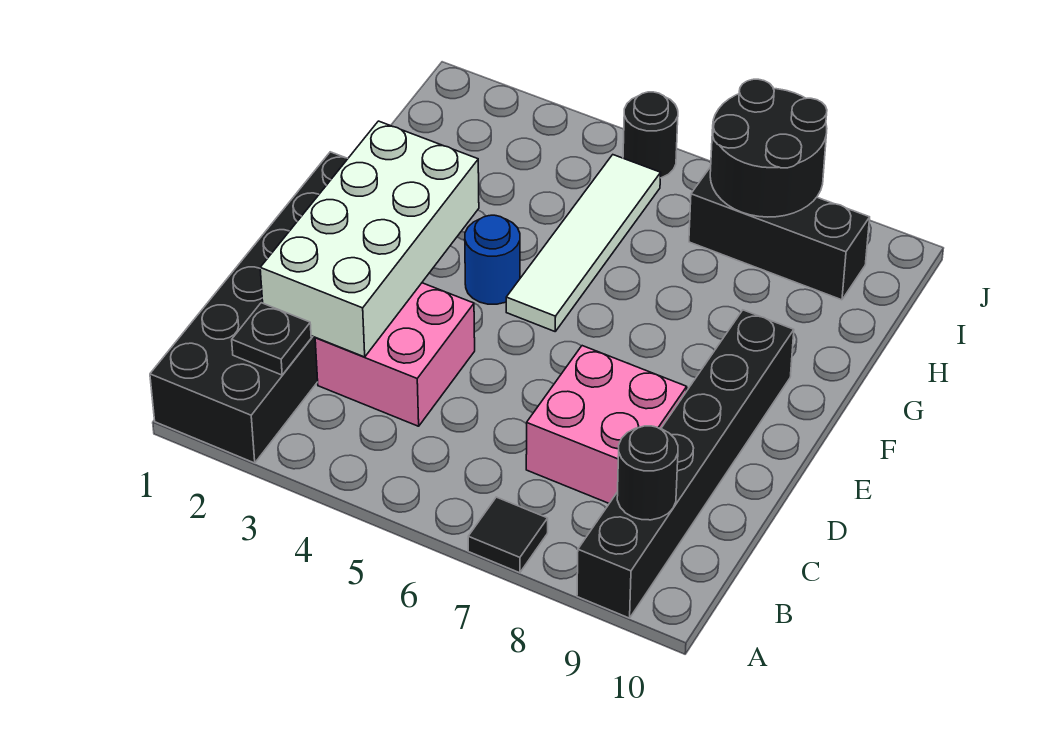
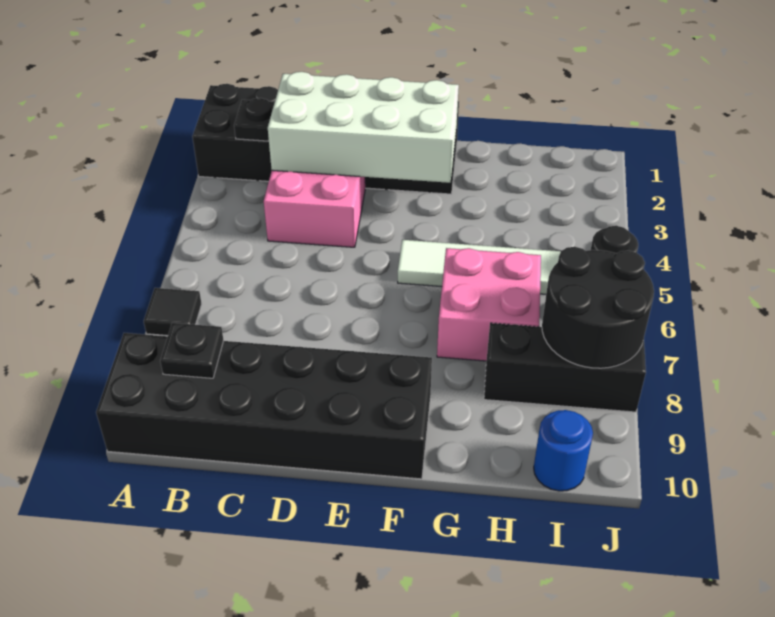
black brick A9:F9 level 1 -> black brick A9:F10 level 1
black round brick B9 level 2 -> black plate B9 level 2
pink brick C7:D8 level 1 -> pink brick G6:H7 level 1
blue round brick F4 level 1 -> blue round brick I10 level 1
black brick I7:I9 level 1 -> black brick H8:J8 level 1

